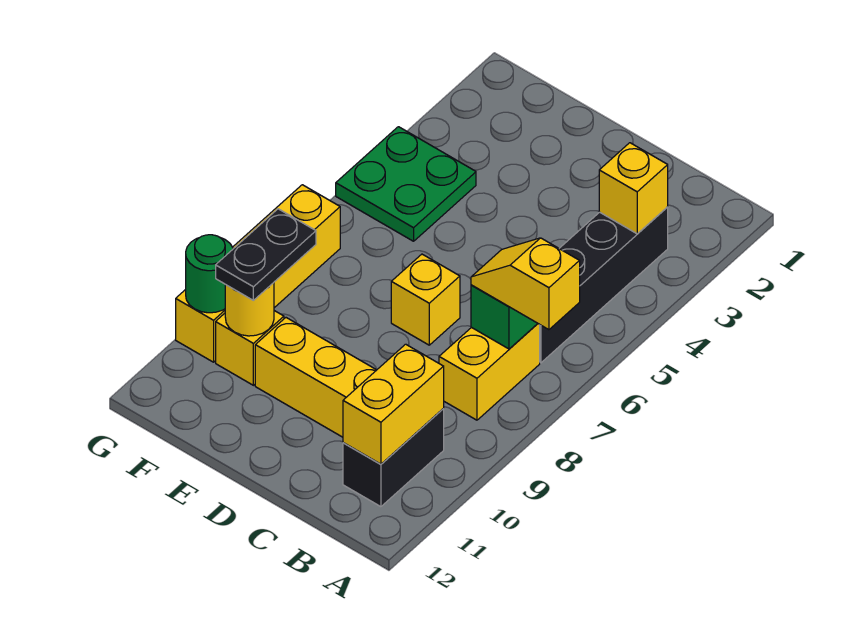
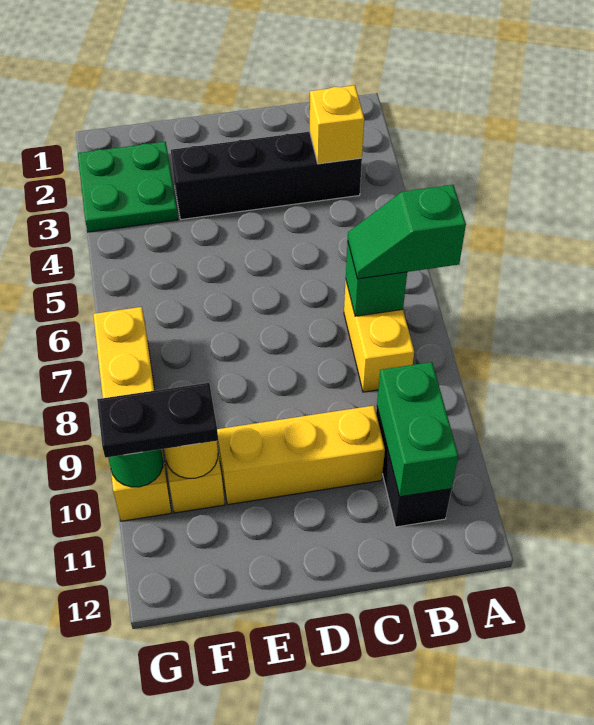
yellow slope A7:B7 level 3 top A -> green slope A7:B7 level 3 top A
black brick B3:B6 level 1 -> black brick B3:E3 level 1
yellow brick B10:B11 level 2 -> green brick B10:B11 level 2
yellow brick D7 level 1 -> none
green plate F4:G5 level 1 -> green plate F2:G3 level 1
black plate F9:F10 level 3 -> black plate F10:G10 level 3

